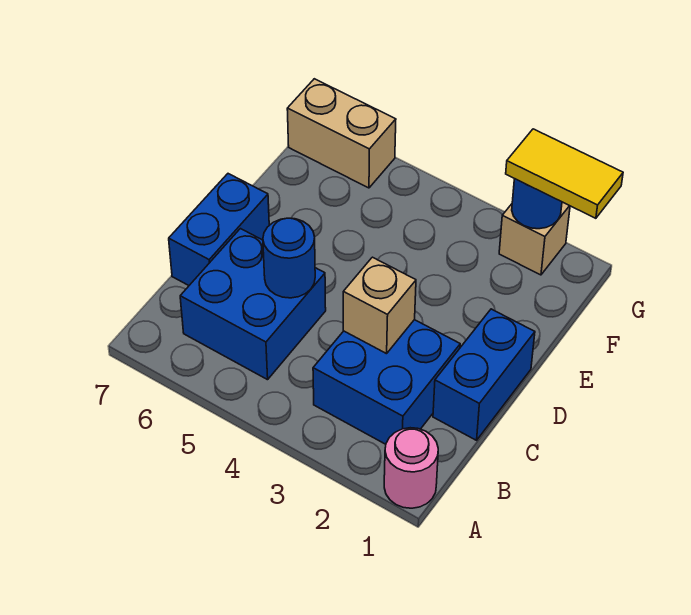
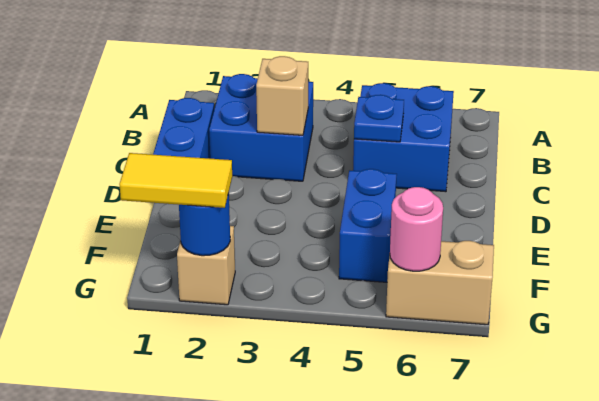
pink round brick A1 level 1 -> pink round brick G6 level 2
blue round brick C5 level 2 -> blue plate C5 level 2
blue brick C7:D7 level 1 -> blue brick E5:F5 level 1

